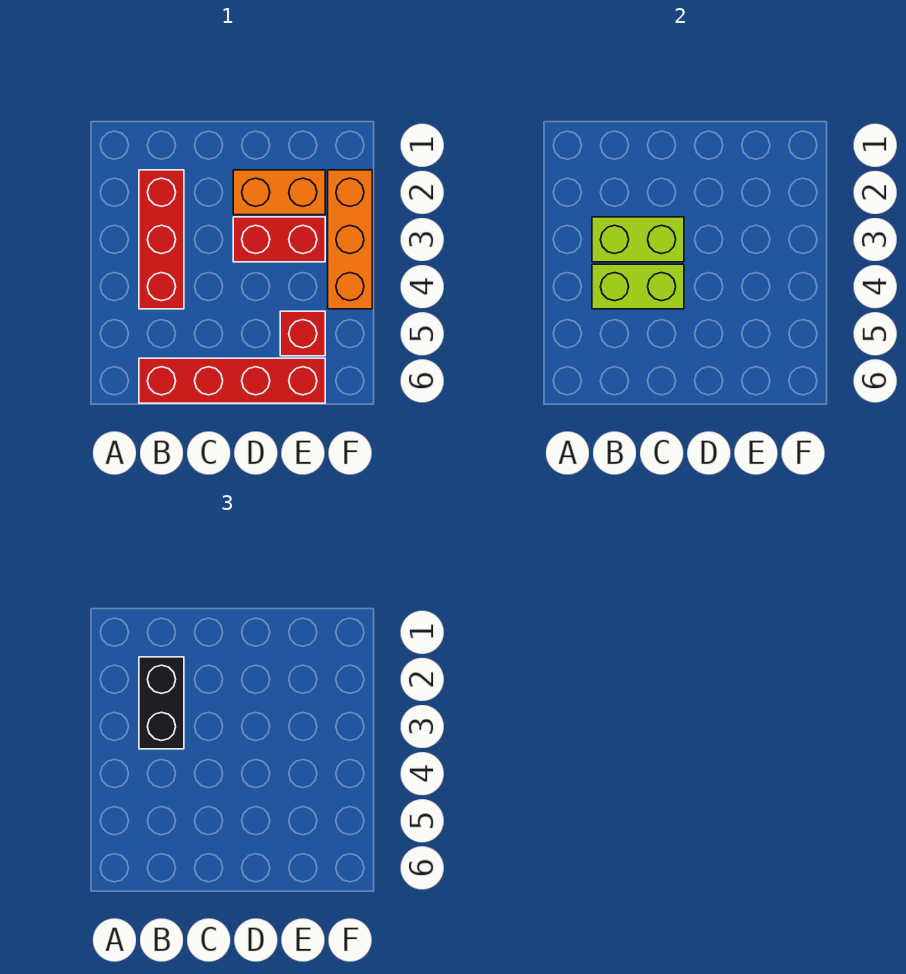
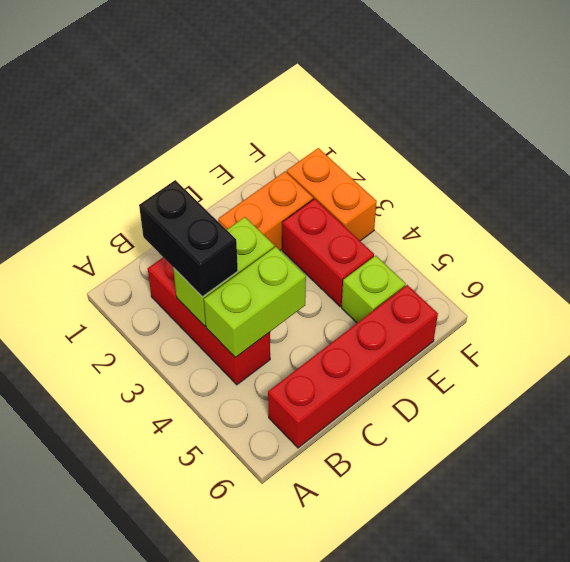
red brick D3:E3 level 1 -> red brick E3:E4 level 1
red brick E5 level 1 -> lime brick E5 level 1
orange brick F2:F4 level 1 -> orange brick F2:F3 level 1

